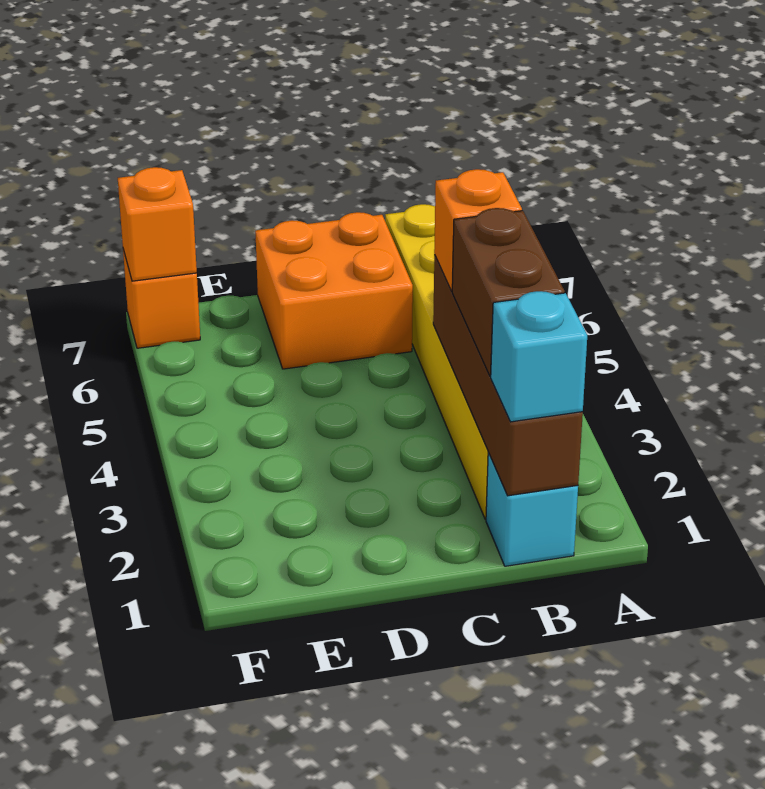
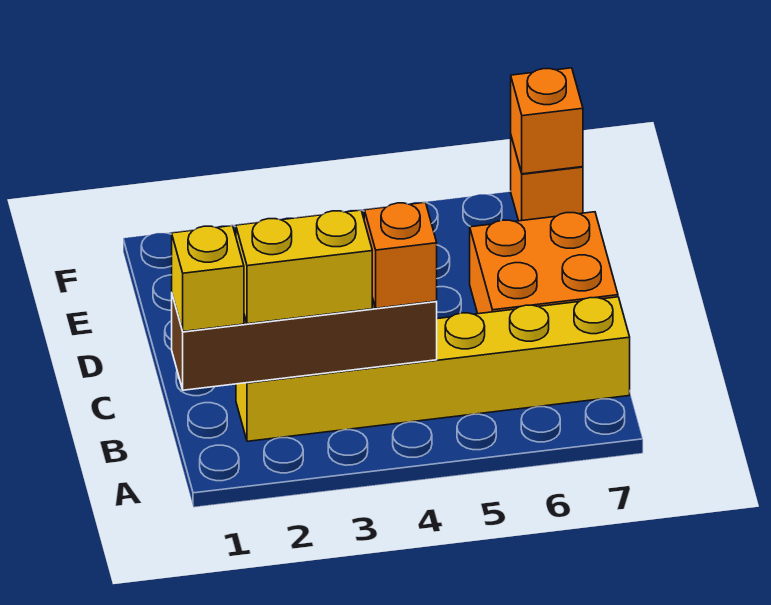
cyan brick B1 level 1 -> none
cyan brick B1 level 3 -> yellow brick B1 level 3
brown brick B2:B3 level 3 -> yellow brick B2:B3 level 3

